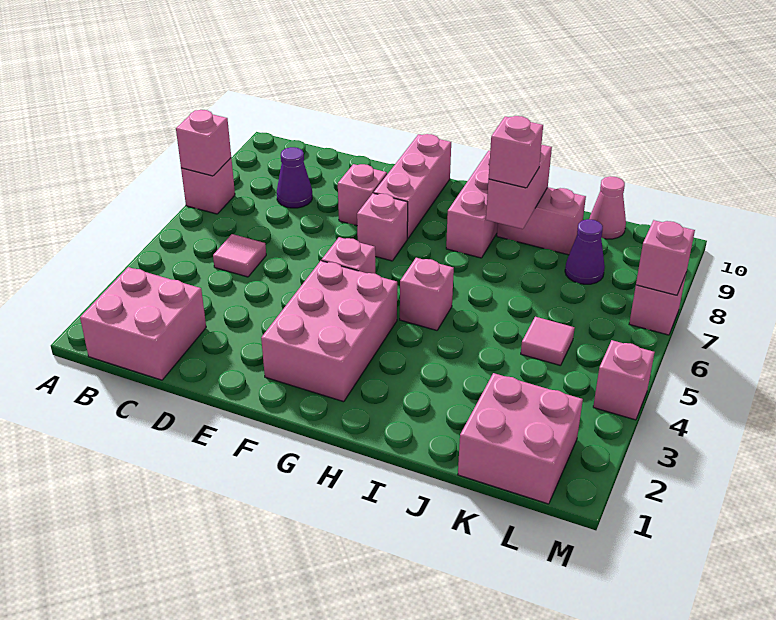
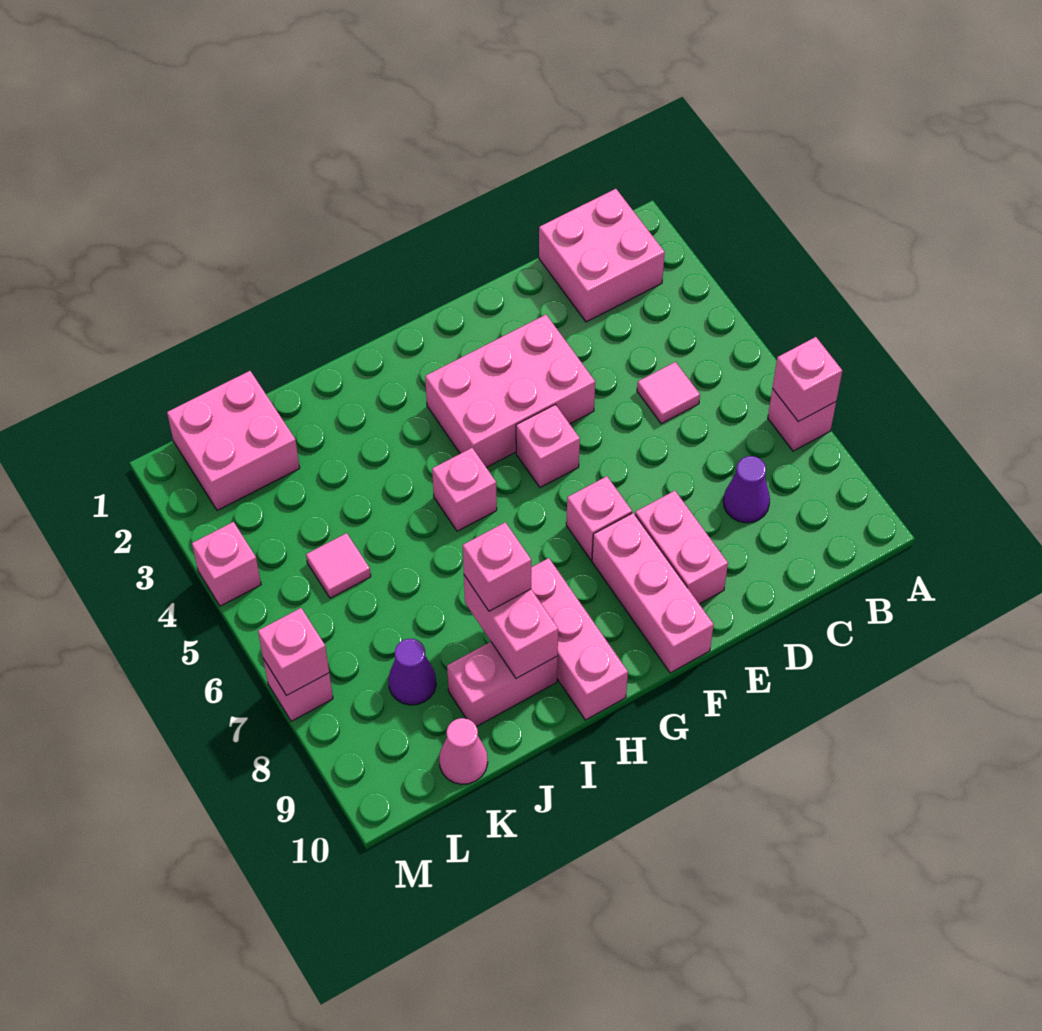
pink brick E8 level 1 -> pink brick E8:E9 level 1
pink brick F2:G4 level 1 -> pink brick E3:G4 level 1

